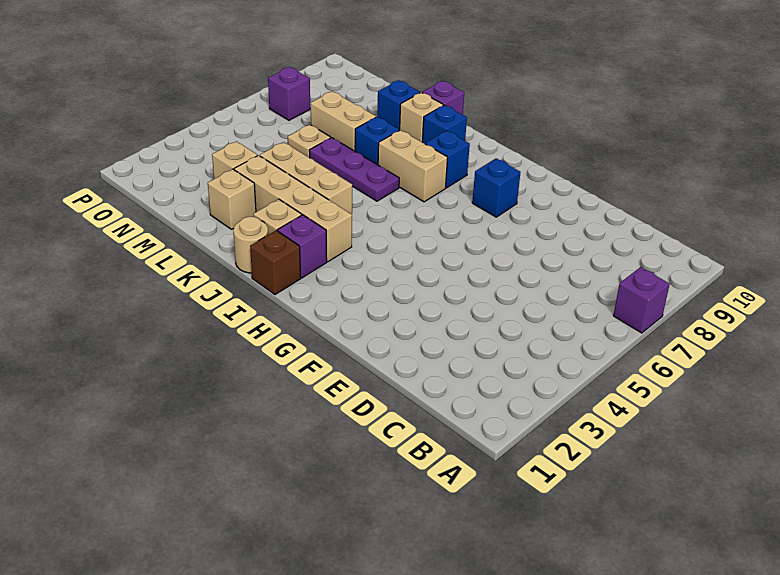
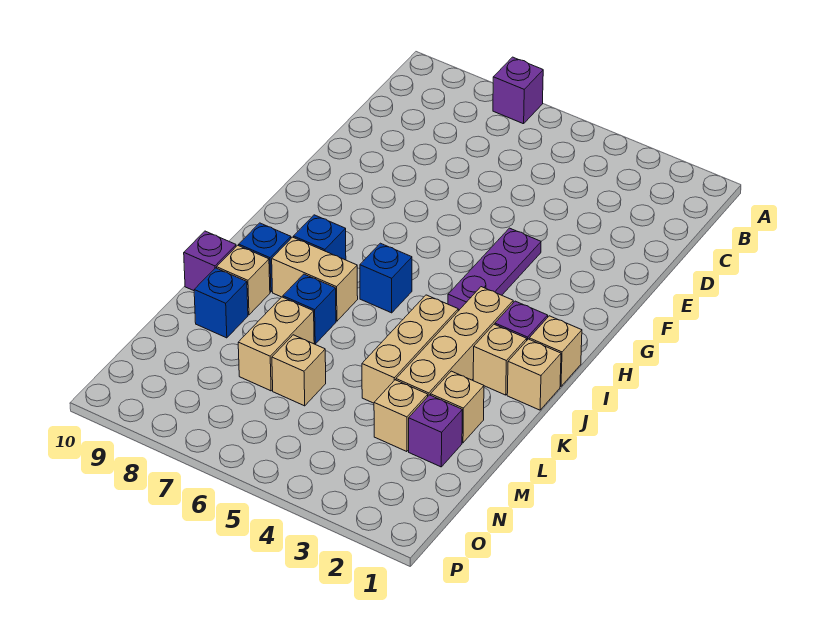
blue brick G8 level 1 -> blue brick I6 level 1
brown brick I1 level 1 -> tan brick I1 level 1
tan brick I7:J7 level 1 -> tan brick J7:J8 level 1
tan round brick J1 level 1 -> tan brick J1 level 1
purple plate J6:L6 level 1 -> purple plate F4:H4 level 1
tan plate M6 level 1 -> tan brick M6 level 1
purple brick O7 level 1 -> purple brick M2 level 1

